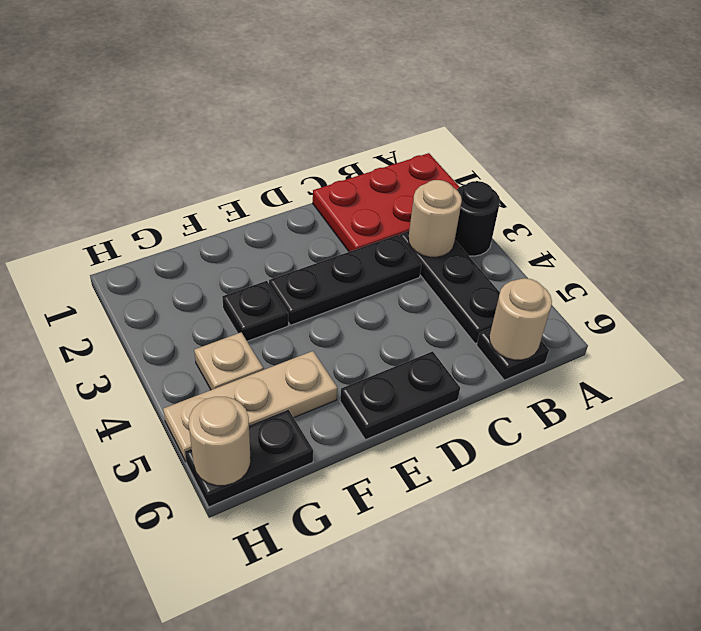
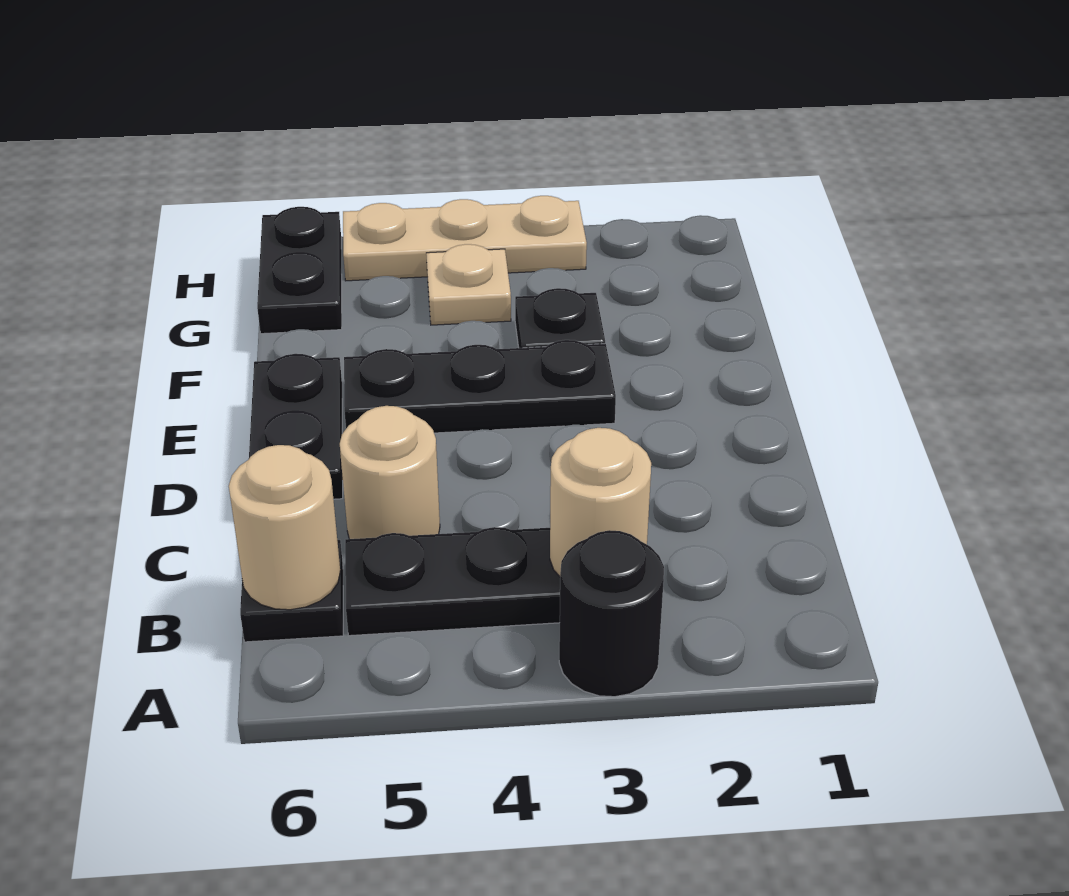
red plate A1:C2 level 1 -> none
black plate C3:E3 level 1 -> black plate E3:E5 level 1
tan plate F5:H5 level 1 -> tan plate H3:H5 level 1
tan round brick H6 level 2 -> tan round brick C5 level 1

